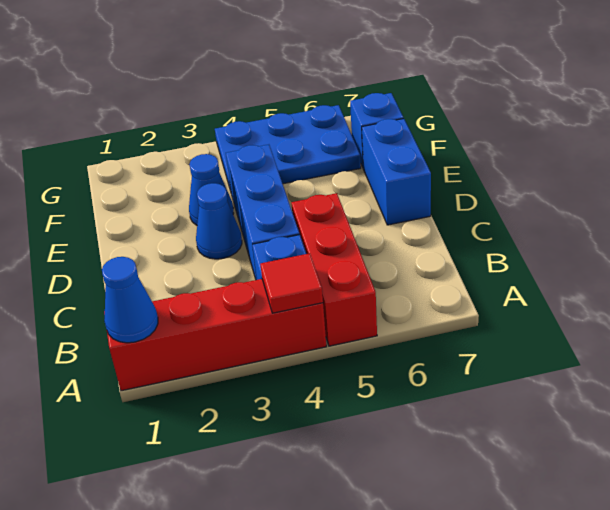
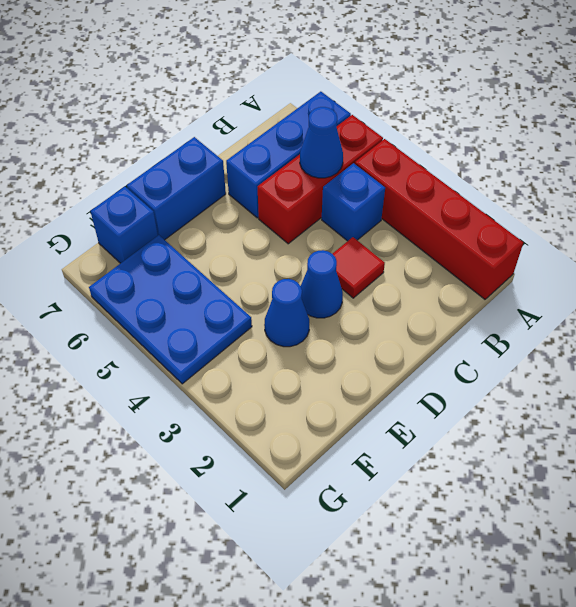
blue cone A1 level 2 -> blue cone B5 level 2
red tile A4 level 2 -> red tile C3 level 1
blue brick C4:E4 level 1 -> blue brick A6:C6 level 1

